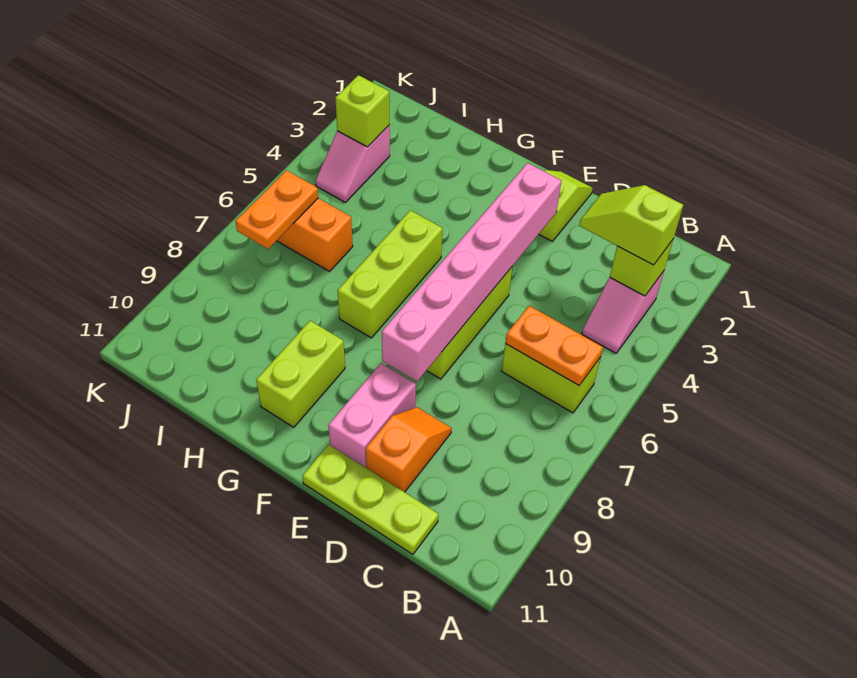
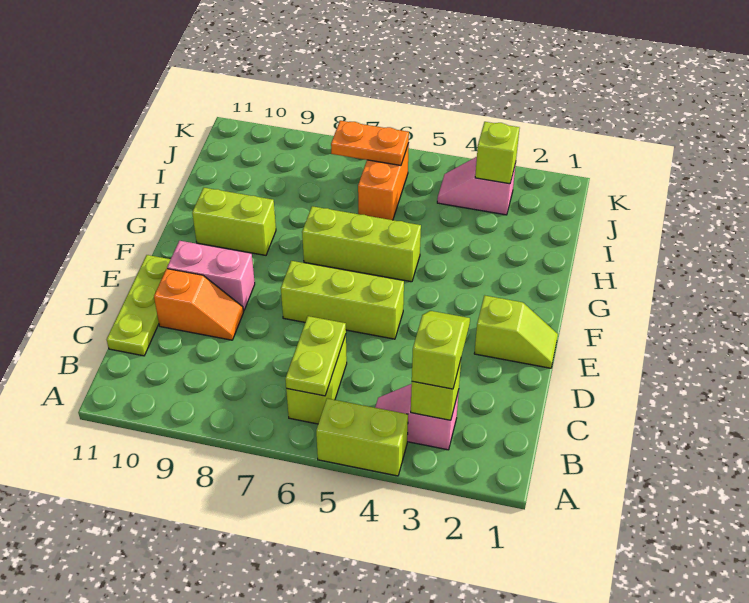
none -> lime brick A4:A5 level 1
orange plate B6:C6 level 2 -> lime plate B6:C6 level 2
pink brick E3:E8 level 2 -> none

